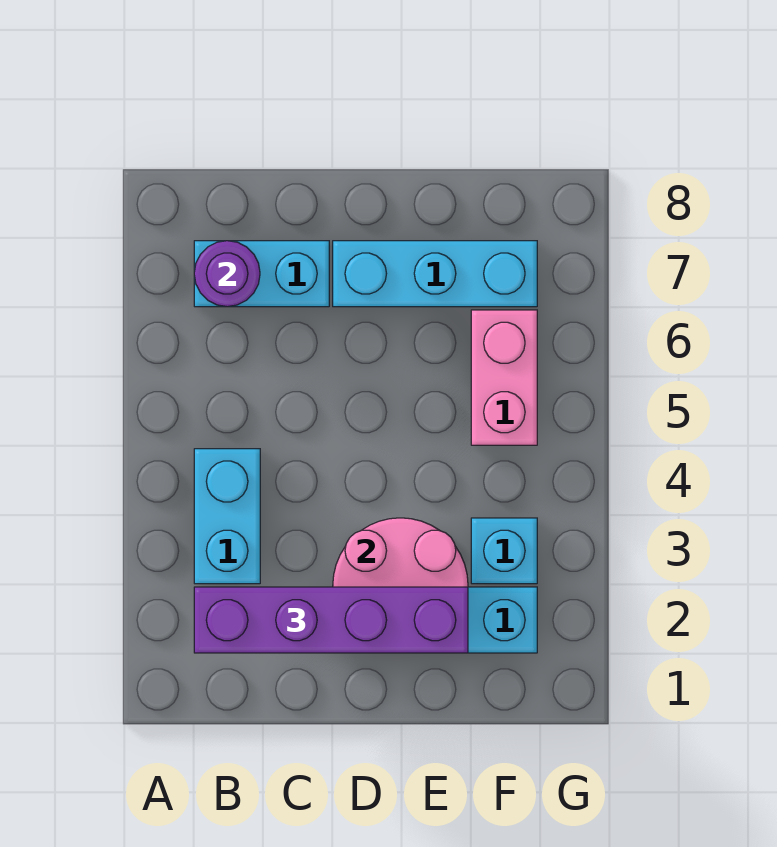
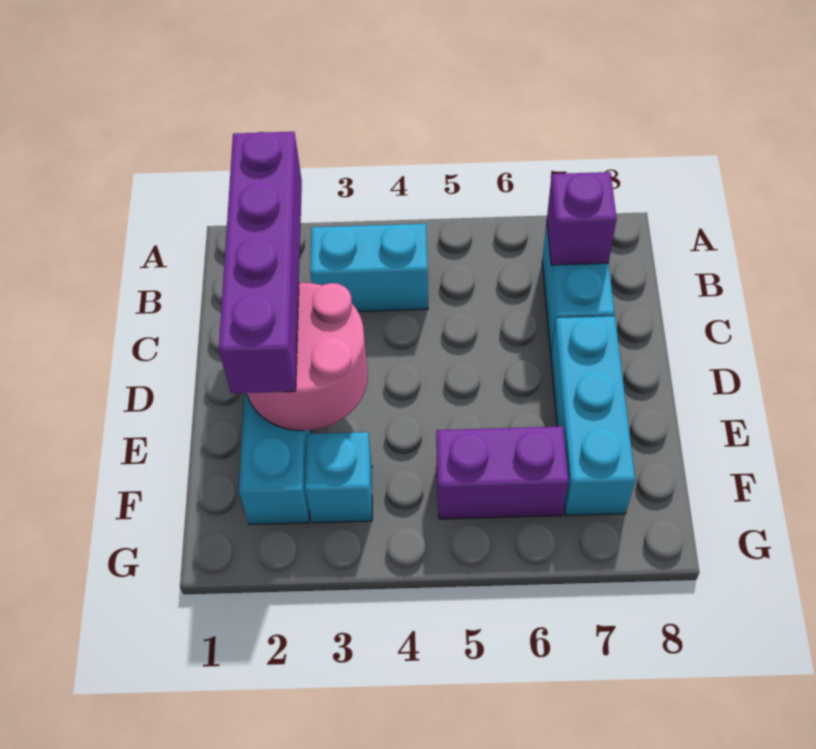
purple round brick B7 level 2 -> purple brick B7 level 2
pink brick F5:F6 level 1 -> purple brick F5:F6 level 1

